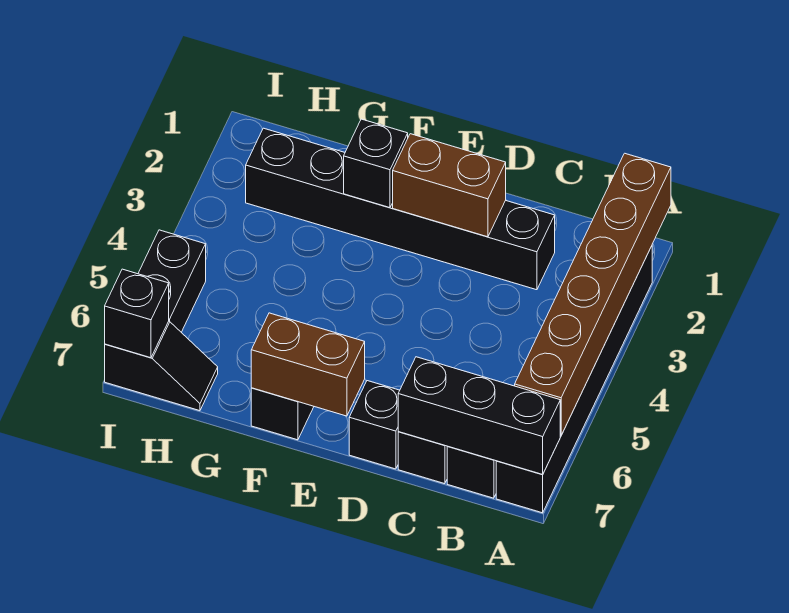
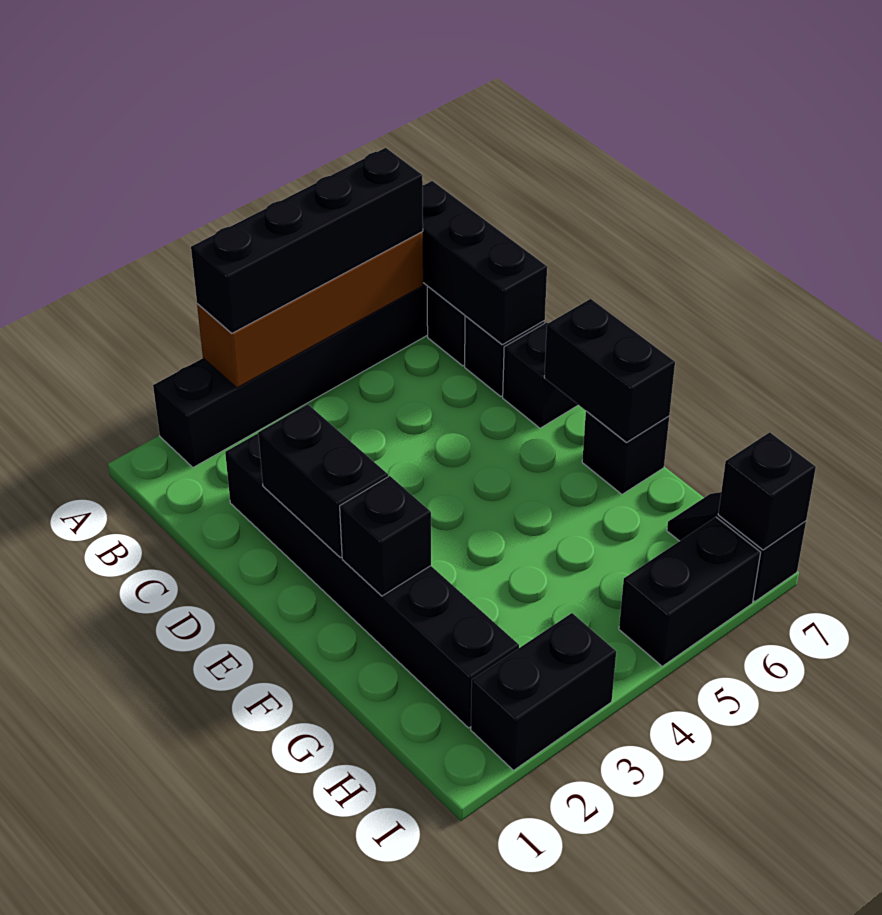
brown brick A1:A6 level 2 -> brown brick A3:A6 level 2
none -> black brick A3:A6 level 3
brown brick D2:E2 level 2 -> black brick D2:E2 level 2
brown brick E7:F7 level 2 -> black brick E7:F7 level 2
none -> black brick I2:I3 level 1

